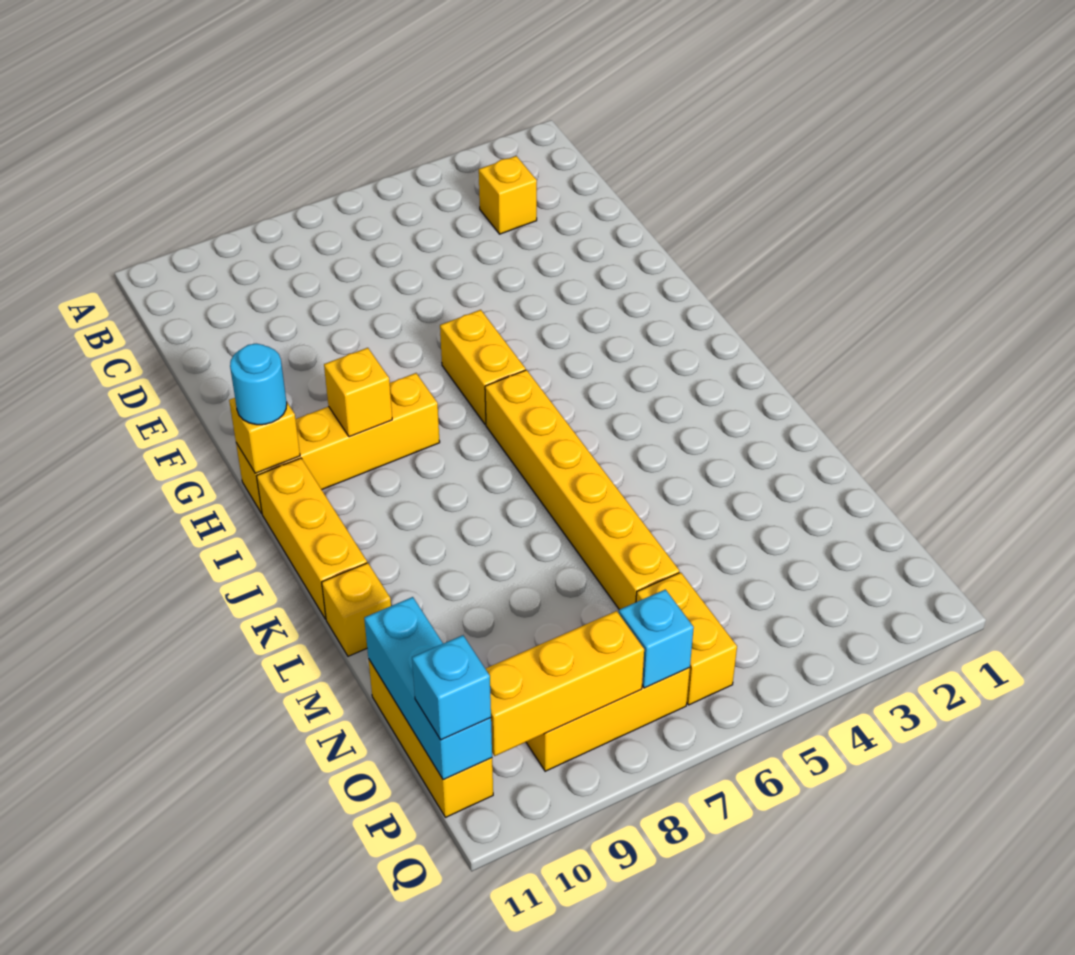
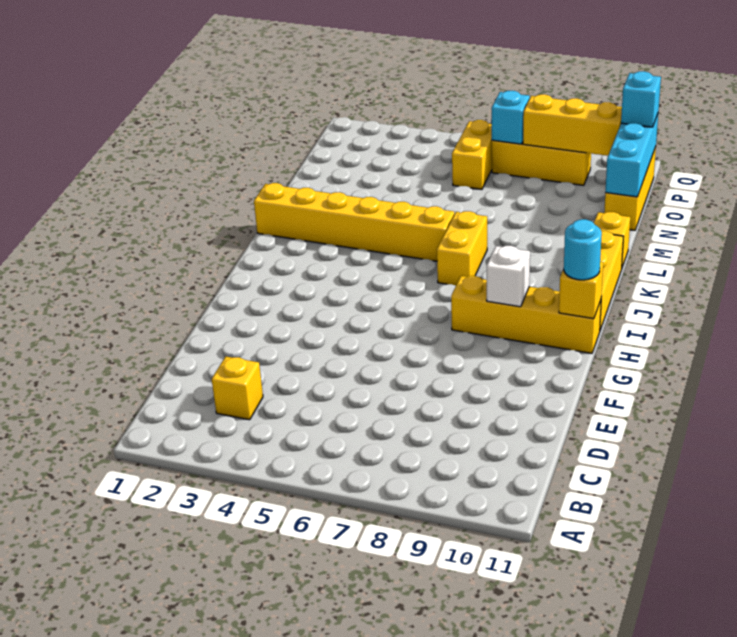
yellow brick G6:H6 level 1 -> yellow brick J7:K7 level 1
yellow brick H9 level 2 -> white brick H9 level 2
yellow brick I6:N6 level 1 -> yellow brick K1:K6 level 1

